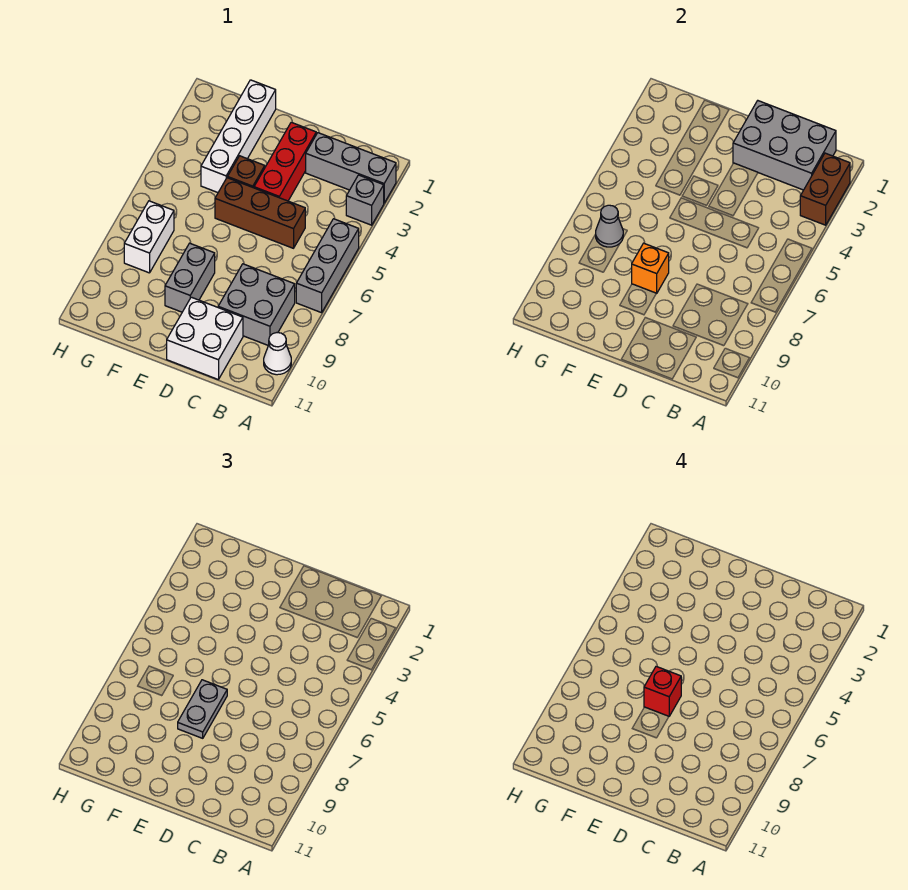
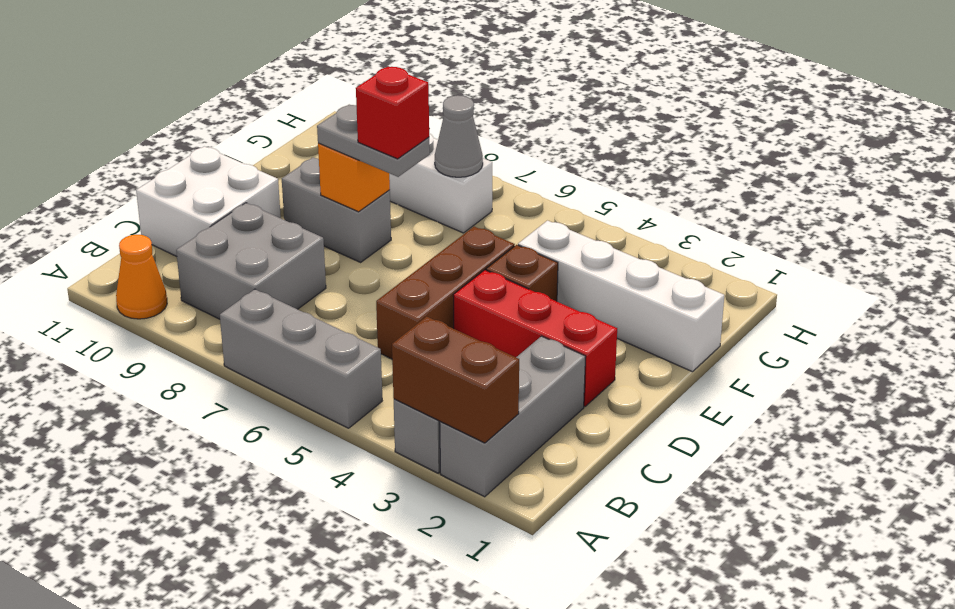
white cone A10 level 1 -> orange cone A10 level 1
grey brick B1:D2 level 2 -> none

